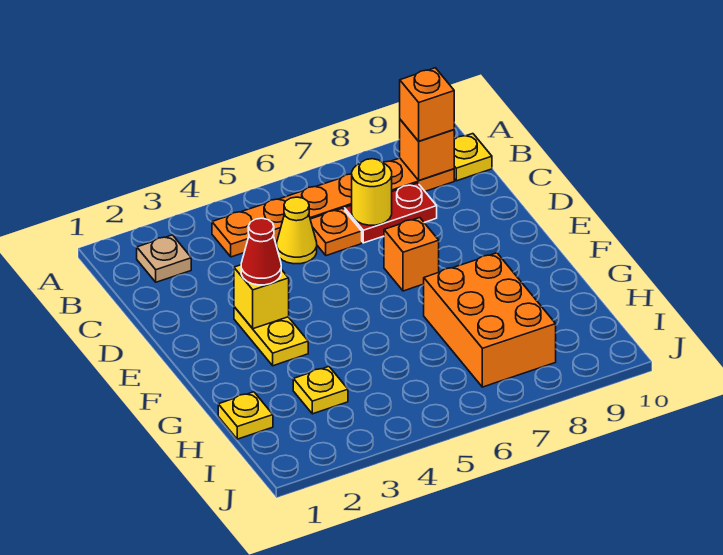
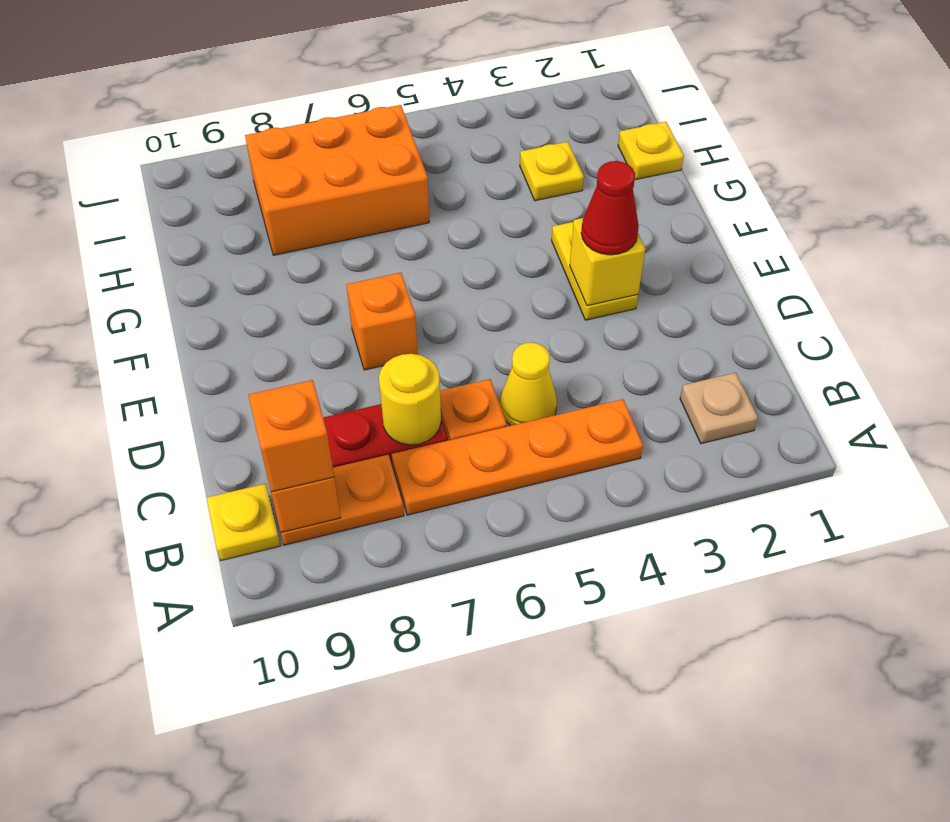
orange brick G7:I8 level 1 -> orange brick H6:I8 level 1

